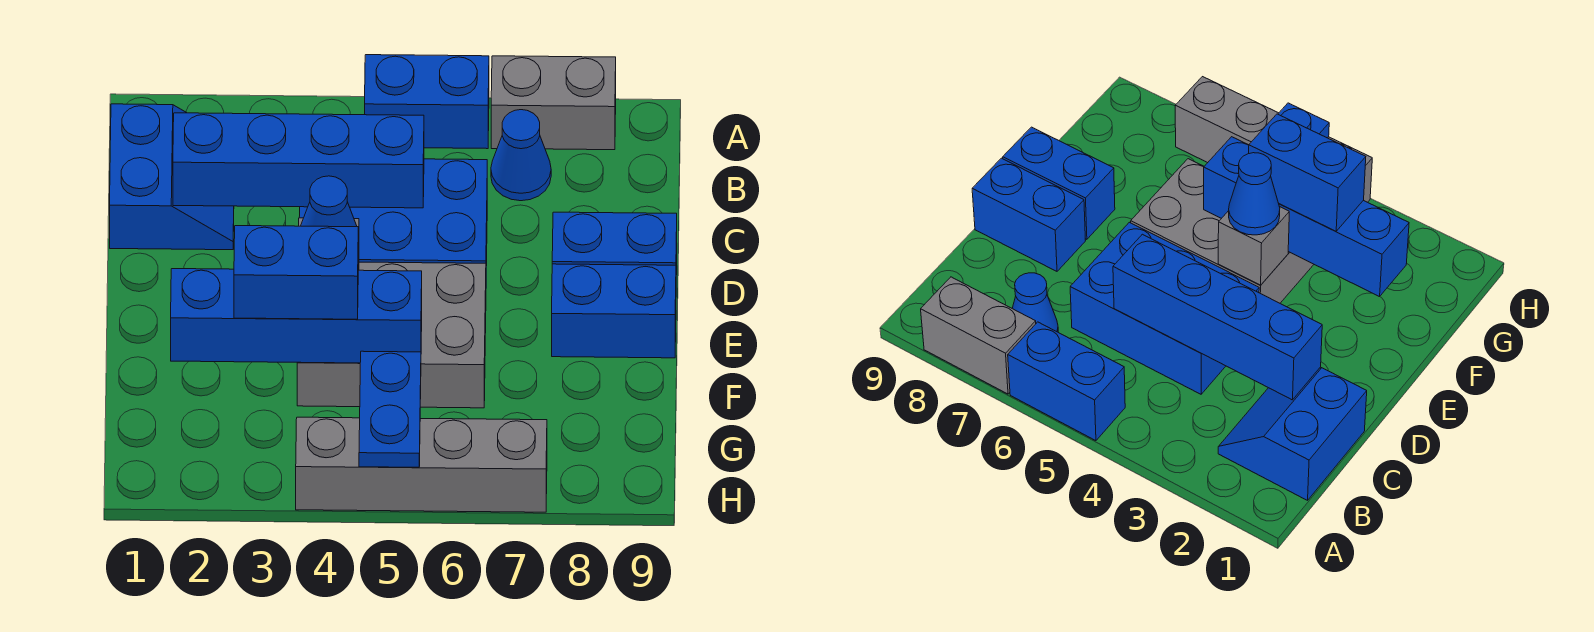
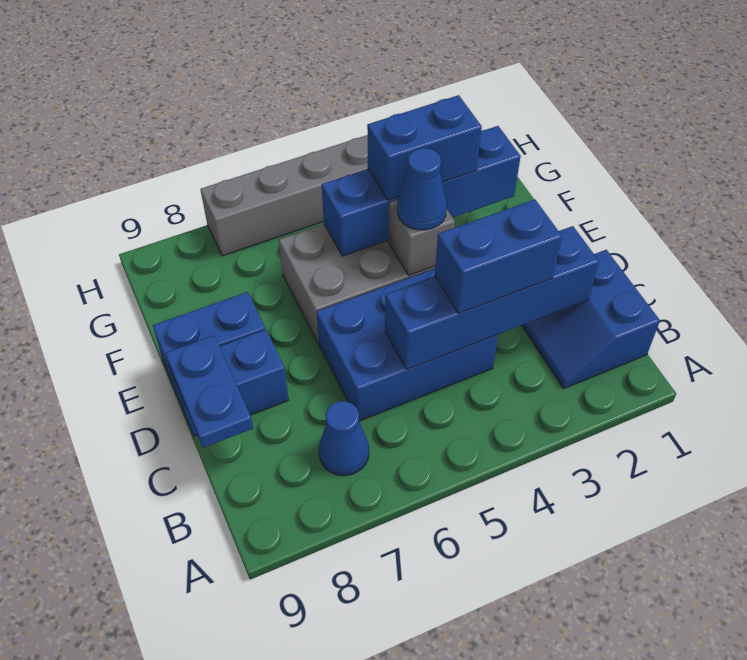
blue brick A5:A6 level 1 -> blue brick C3:C4 level 3
grey brick A7:A8 level 1 -> none
blue plate G5:H5 level 2 -> blue plate C9:D9 level 2

